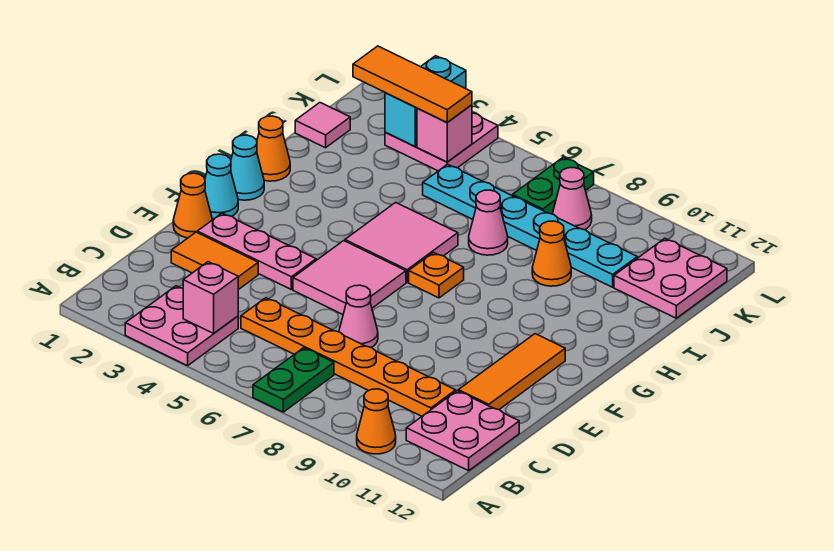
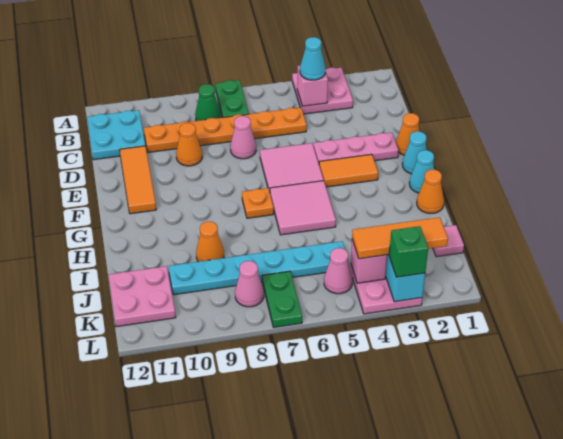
orange cone A10 level 1 -> orange cone D9 level 1
none -> cyan cone B4 level 3
none -> green cone B8 level 1
pink plate B11:C12 level 1 -> cyan plate B11:C12 level 1
orange tile D2:D3 level 1 -> orange tile F3:F4 level 1
pink cone I7 level 1 -> pink cone K5 level 1
none -> green brick L3 level 3

